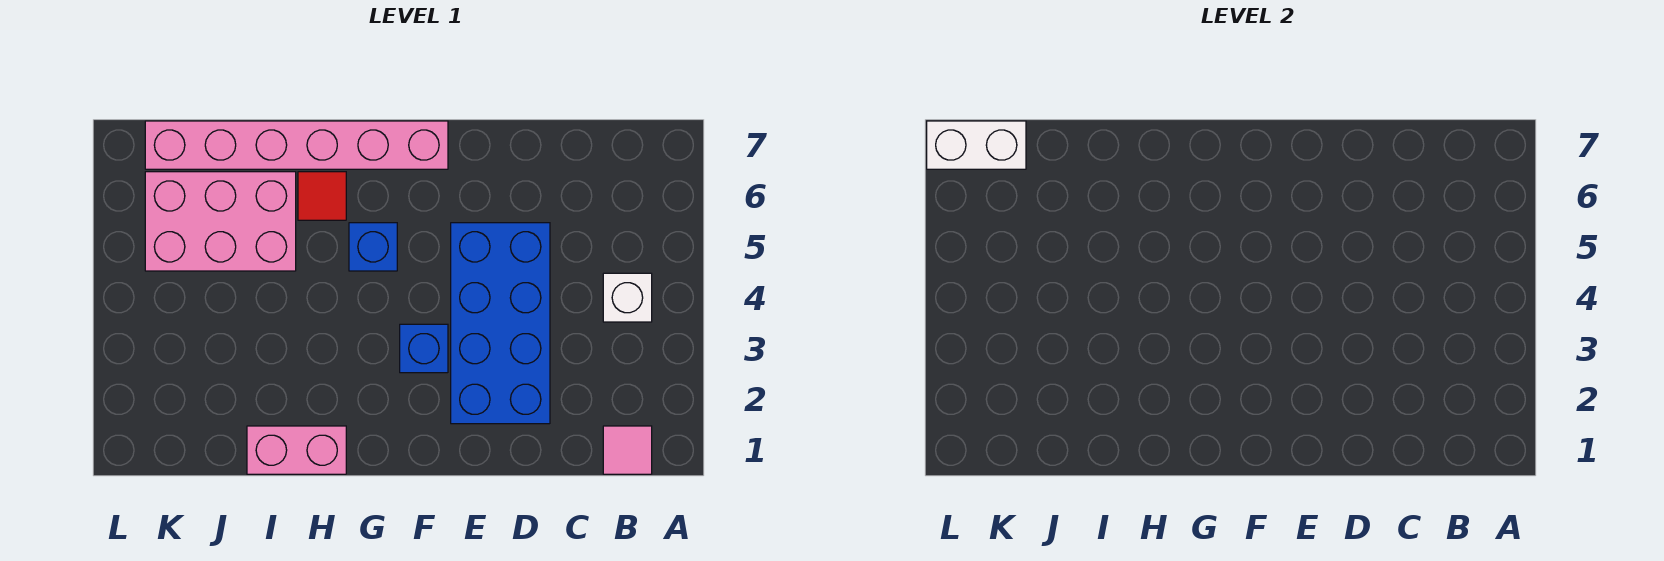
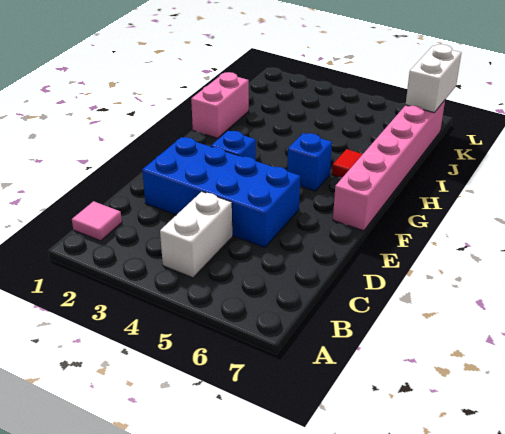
white brick B4 level 1 -> white brick B4:C4 level 1
pink brick I5:K6 level 1 -> none

